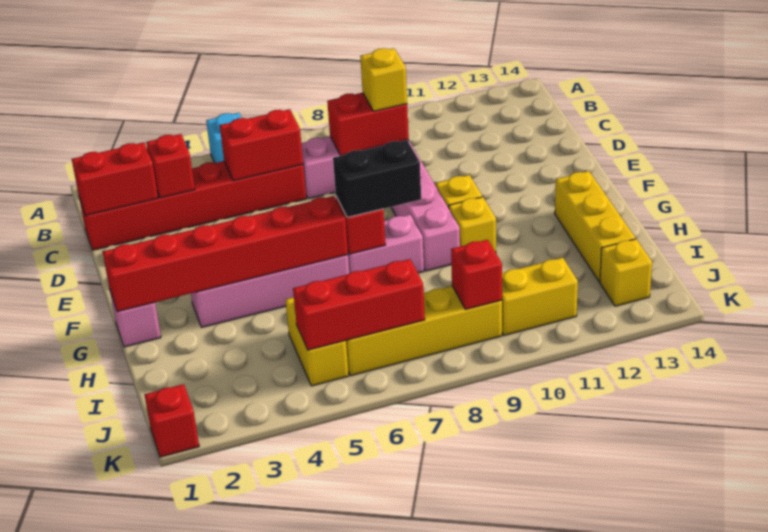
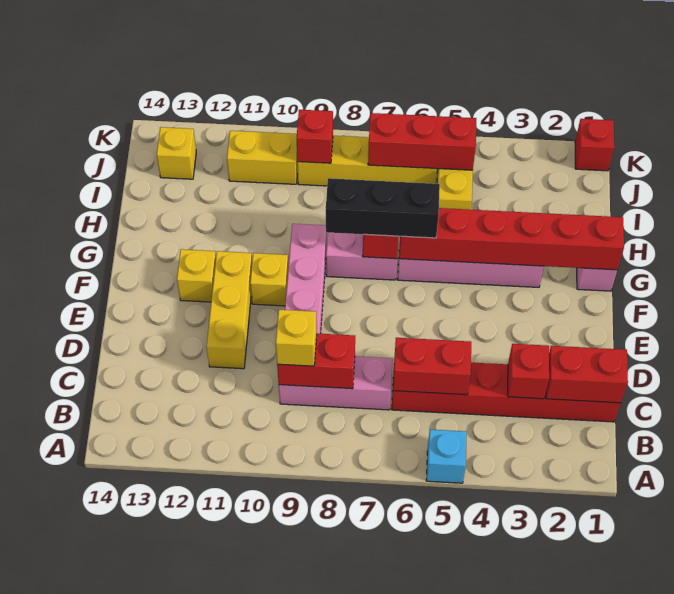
black brick G7:G8 level 3 -> black brick G6:G8 level 3
yellow brick G10 level 1 -> yellow brick F12 level 1
yellow brick G13:I13 level 1 -> yellow brick D11:F11 level 1

